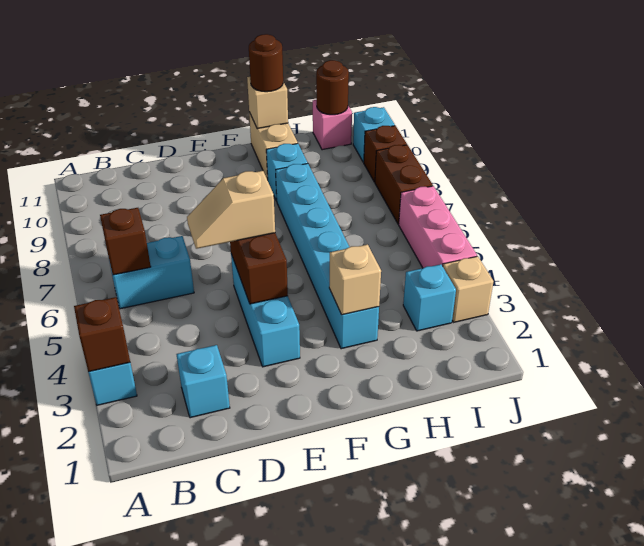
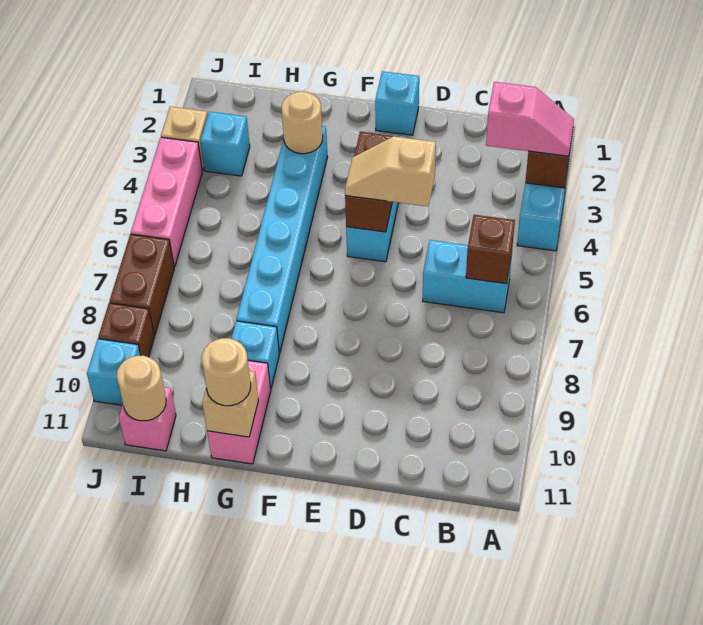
none -> pink slope A3:B3 level 3 top B
cyan brick C2 level 1 -> cyan brick E1 level 1
tan slope D5:E5 level 3 top E -> tan slope D5:E5 level 3 top D
tan brick G3 level 2 -> tan round brick G3 level 2
tan brick G10:G11 level 1 -> pink brick G10:G11 level 1
brown round brick G11 level 3 -> tan round brick G11 level 3
brown round brick I11 level 2 -> tan round brick I11 level 2

